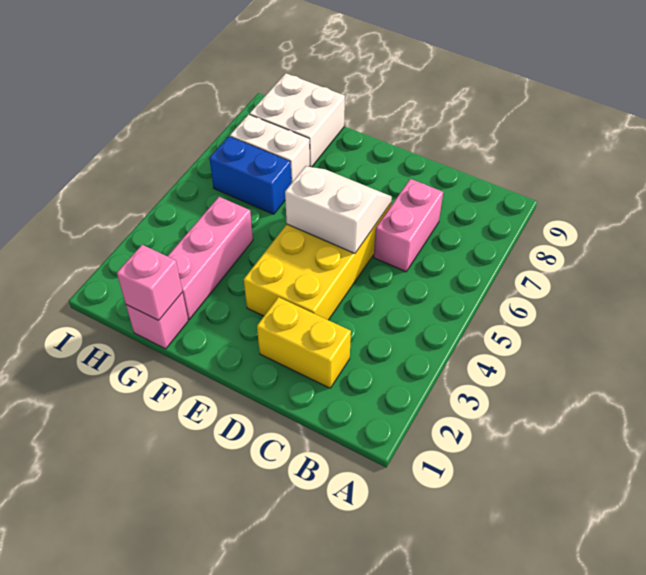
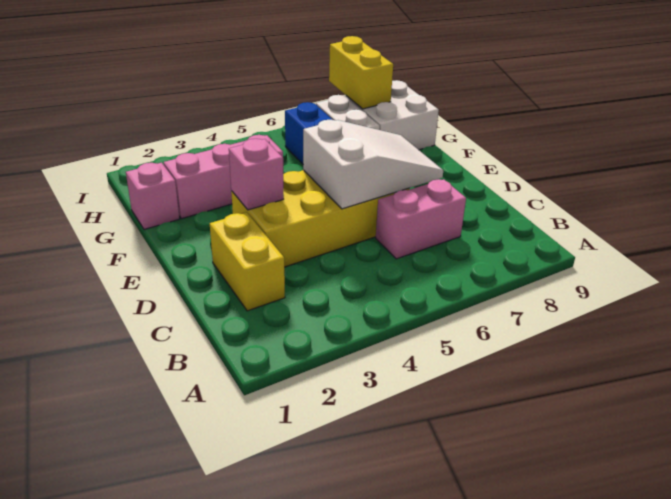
white slope D5:E6 level 2 top 5 -> white slope D5:E7 level 2 top 5
pink brick G1 level 2 -> pink brick E3 level 2
none -> yellow brick H8:I8 level 2

